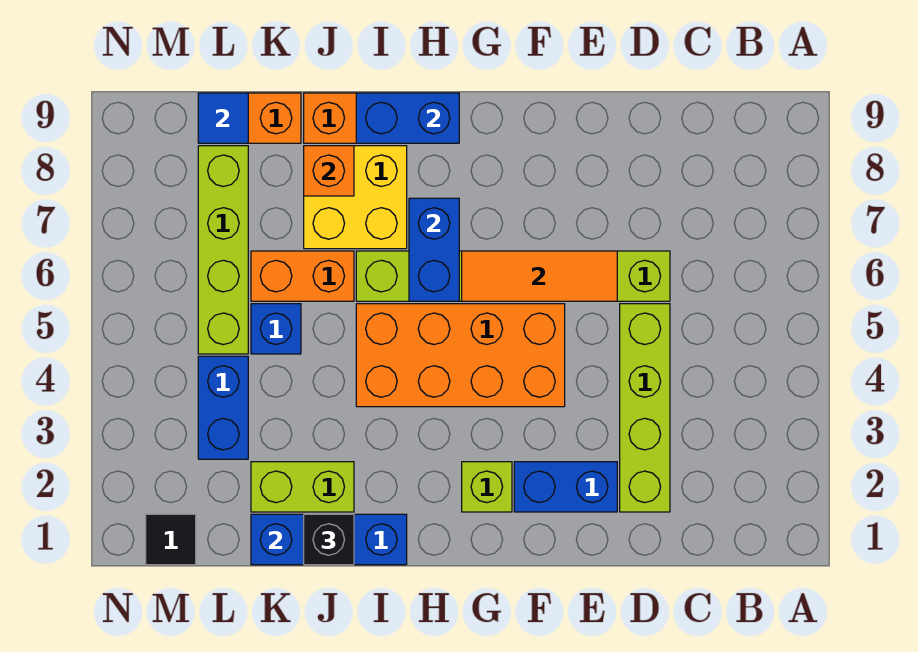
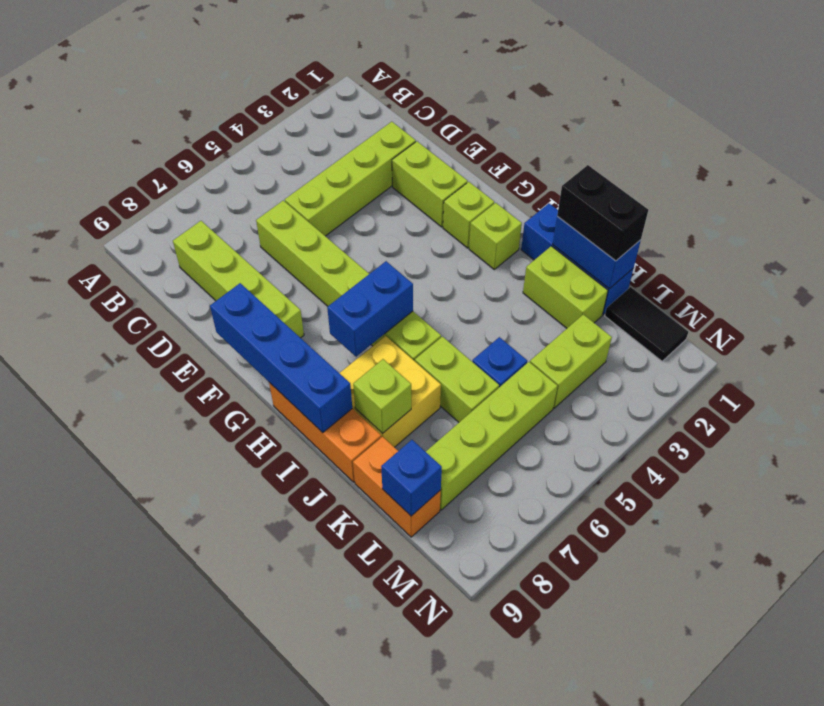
none -> lime brick C8:F8 level 1
blue brick E2:F2 level 1 -> lime brick E2:F2 level 1
orange tile E6:G6 level 2 -> none
orange brick F4:I5 level 1 -> none
none -> lime brick H2 level 1
blue brick H9:I9 level 2 -> blue brick F9:I9 level 2
black brick J1 level 3 -> black brick J1:K1 level 3
orange brick J6:K6 level 1 -> lime brick J6:K6 level 1
orange brick J8 level 2 -> lime brick J8 level 2
blue brick L3:L4 level 1 -> lime brick L3:L4 level 1
blue tile L9 level 2 -> blue brick L9 level 2
black tile M1 level 1 -> black tile L1:M1 level 1

